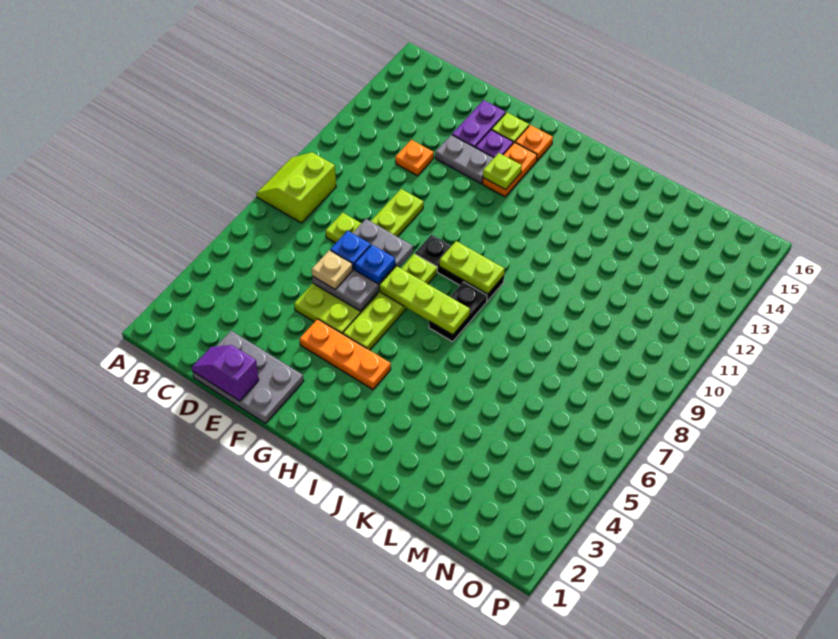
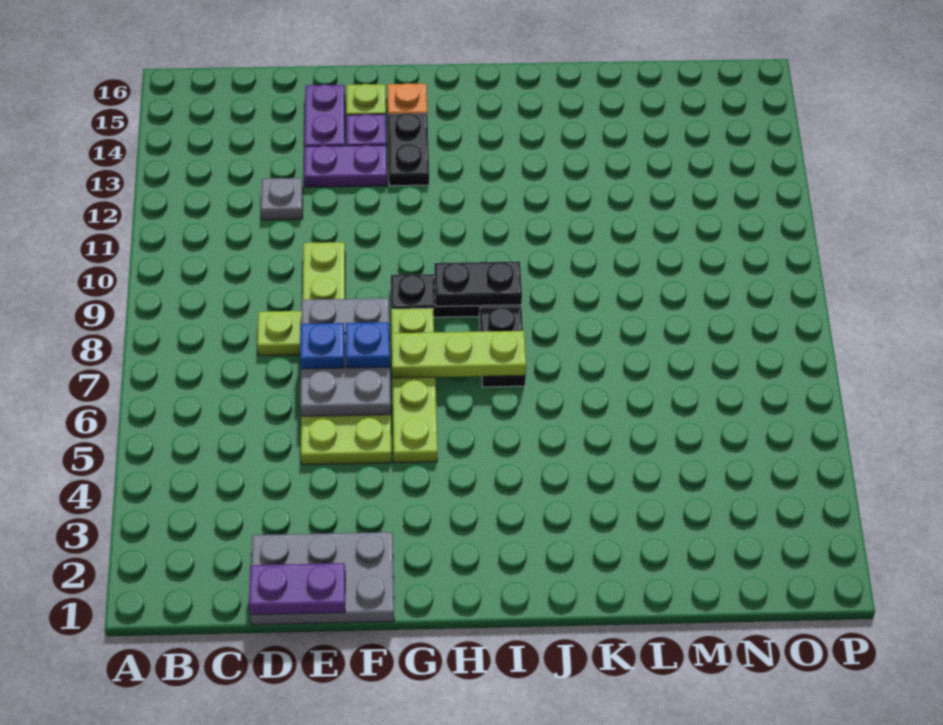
lime slope A8:B9 level 1 top B -> none
purple slope D1:E1 level 2 top E -> purple plate D1:E1 level 2
orange plate D12 level 1 -> grey plate D12 level 1
tan plate E6 level 3 -> none
grey plate E13:F13 level 1 -> purple plate E13:F13 level 1
orange plate F4:H4 level 1 -> none
orange plate G13:G14 level 1 -> black plate G13:G14 level 1
lime plate G13 level 2 -> none
lime plate H9:I9 level 2 -> black plate H9:I9 level 2

